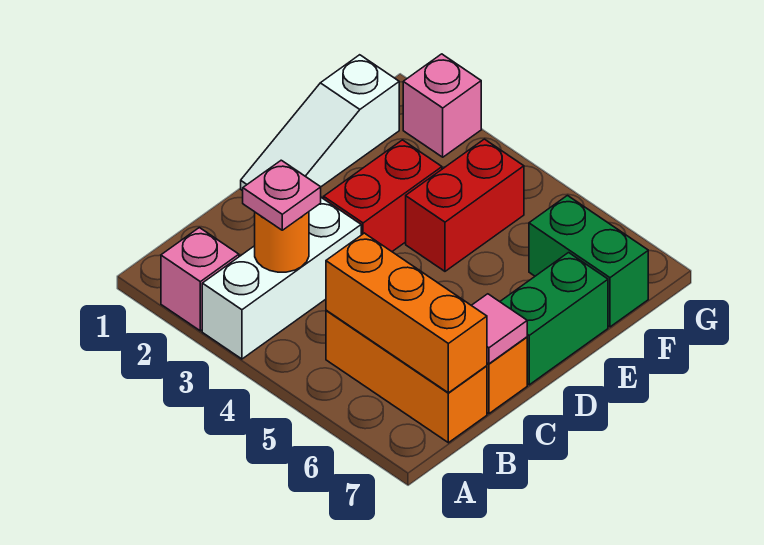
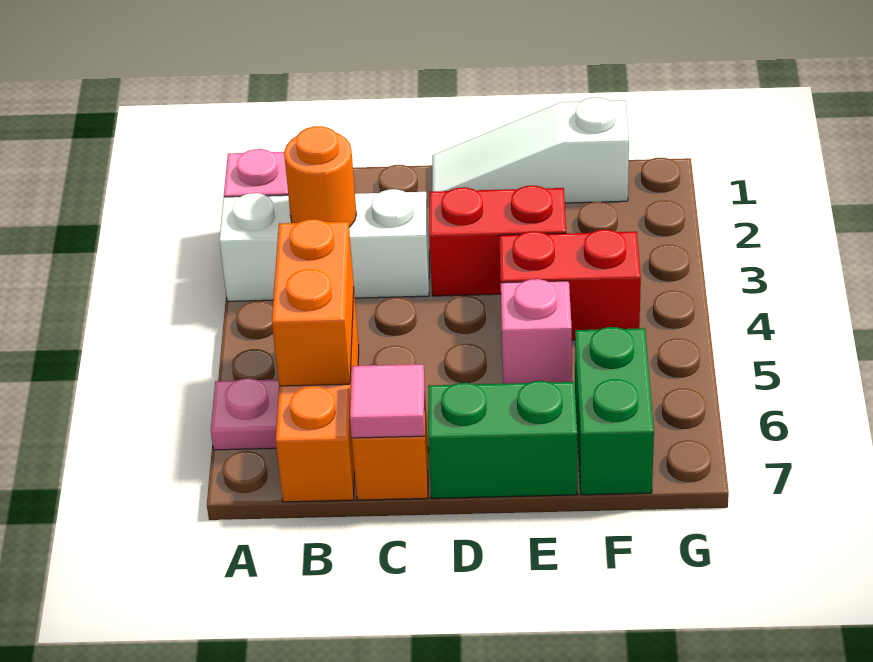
pink plate B3 level 3 -> pink plate A6 level 1
orange brick B5:B7 level 2 -> orange brick B5:B6 level 2
pink brick G2 level 1 -> pink brick E5 level 1

